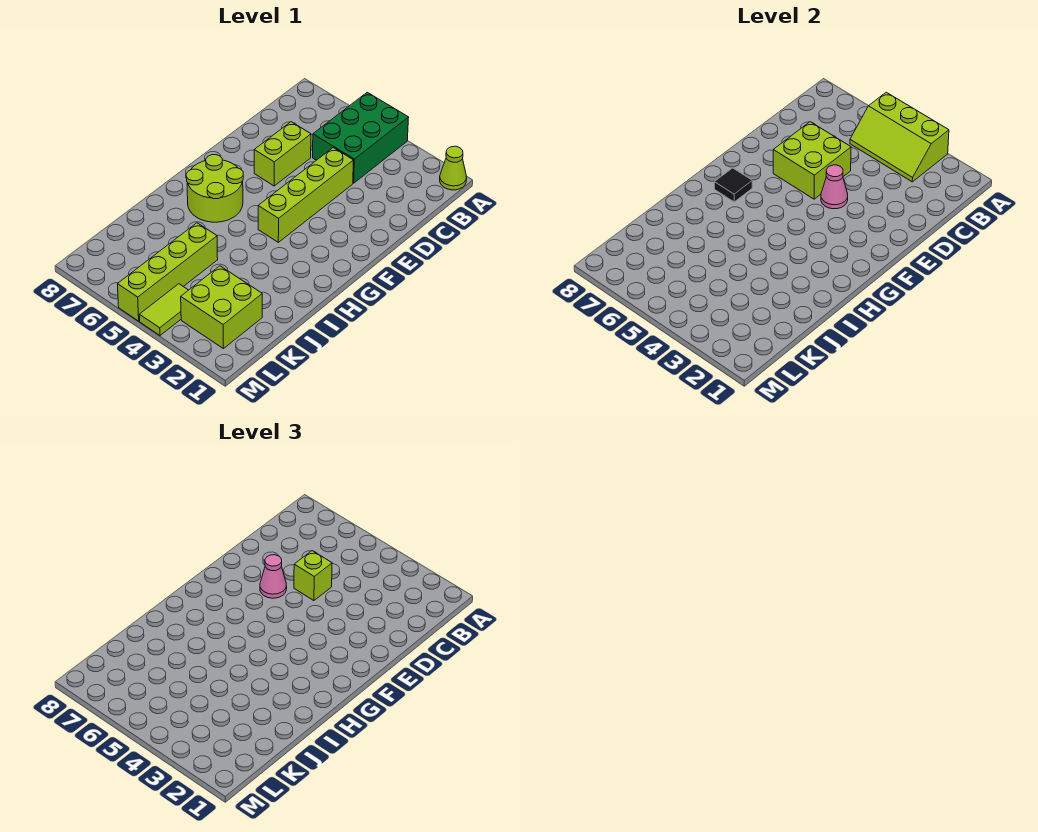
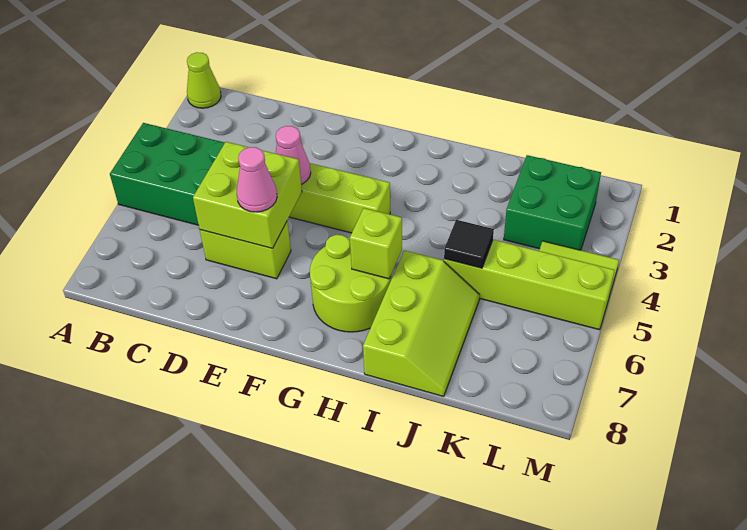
lime slope A3:B5 level 2 top A -> lime slope I6:J8 level 1 top I
lime brick D5 level 3 -> lime brick H6 level 2
black tile G7 level 2 -> black tile J5 level 2
lime brick K2:L3 level 1 -> green brick K2:L3 level 1

